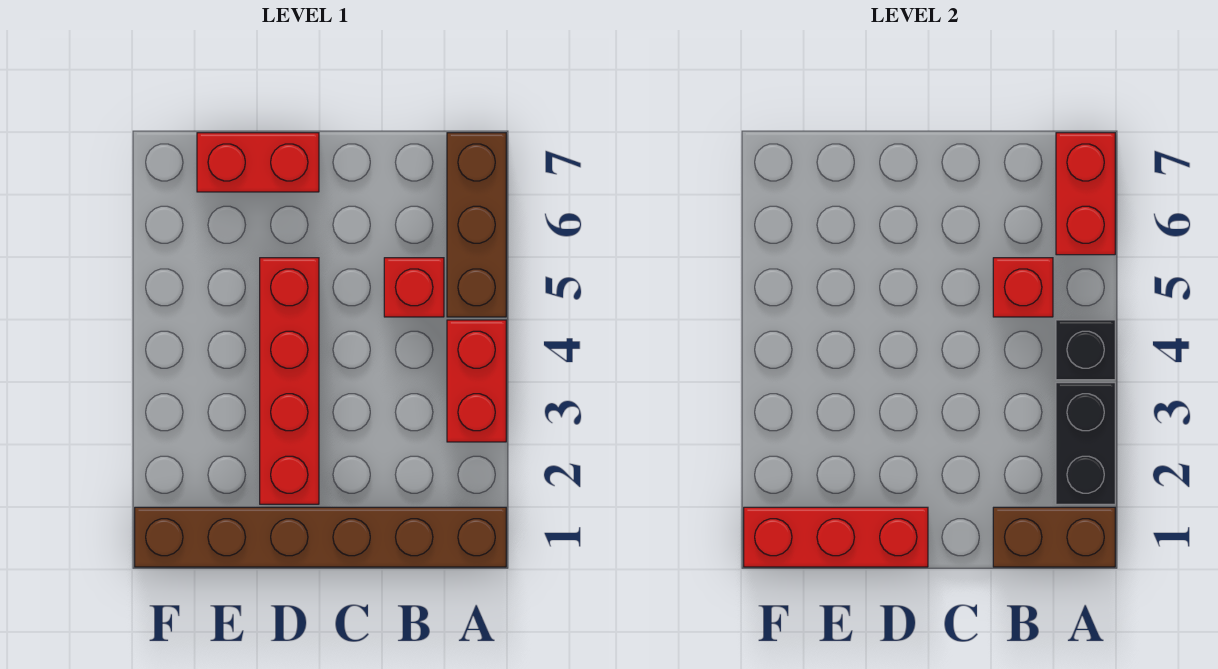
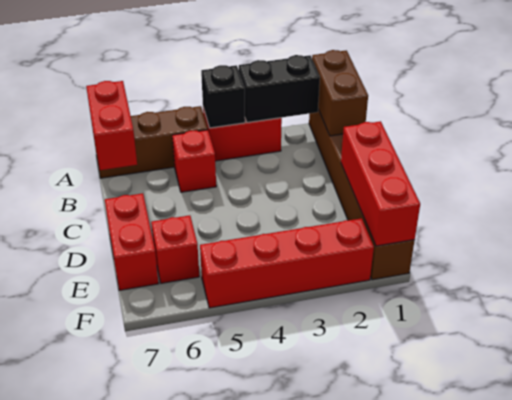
red brick A6:A7 level 2 -> red brick A7:B7 level 2
red brick B5 level 2 -> red brick E6 level 1
red brick D2:D5 level 1 -> red brick F2:F5 level 1

